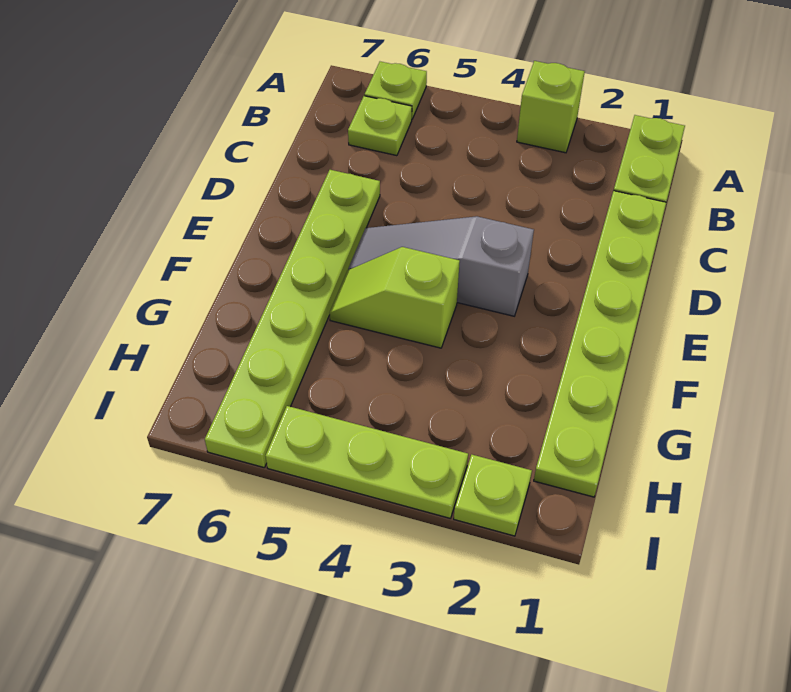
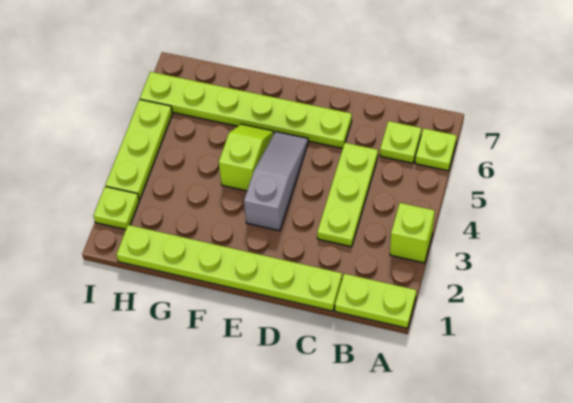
none -> lime plate C3:C5 level 1

